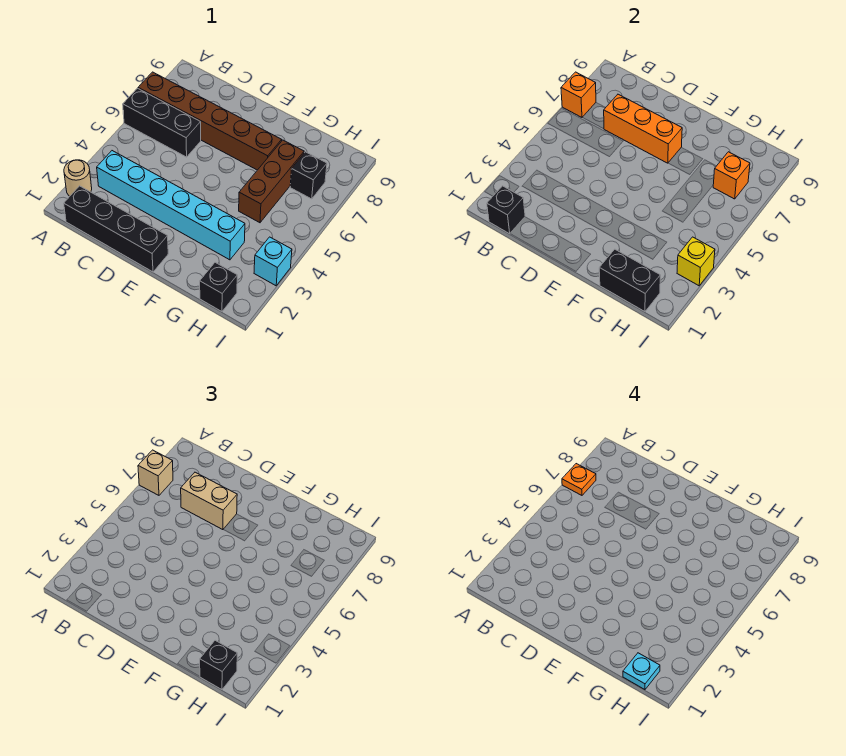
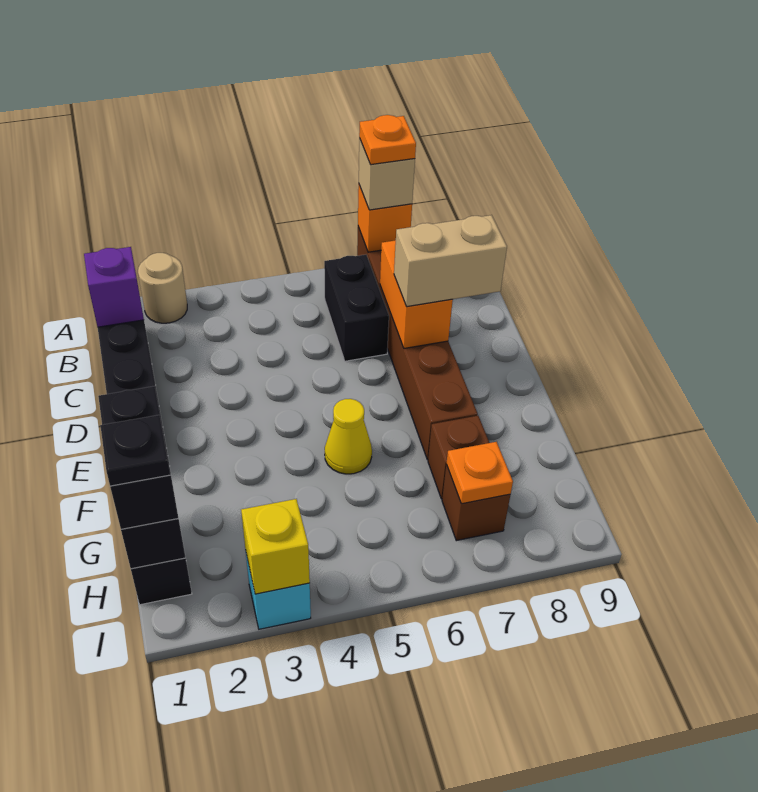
black brick A6:C6 level 1 -> black brick B6:C6 level 1
black brick B1 level 2 -> purple brick B1 level 2
cyan brick B3:G3 level 1 -> none
orange brick C7:E7 level 2 -> orange brick C7:D7 level 2
tan brick C7:D7 level 3 -> tan brick D7:D8 level 3
none -> yellow cone F5 level 1
brown brick G5:G7 level 1 -> brown brick G7 level 1
black brick H1 level 3 -> black brick G1:H1 level 3
cyan plate H1 level 4 -> black plate H1 level 4
black brick H7 level 1 -> brown brick H7 level 1
orange brick H7 level 2 -> orange plate H7 level 2

